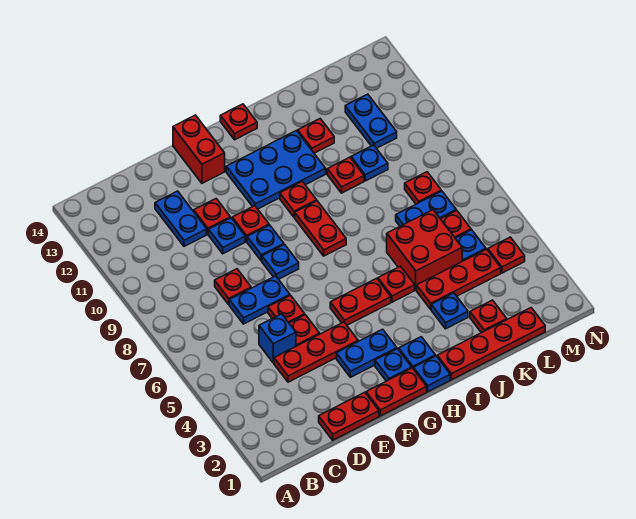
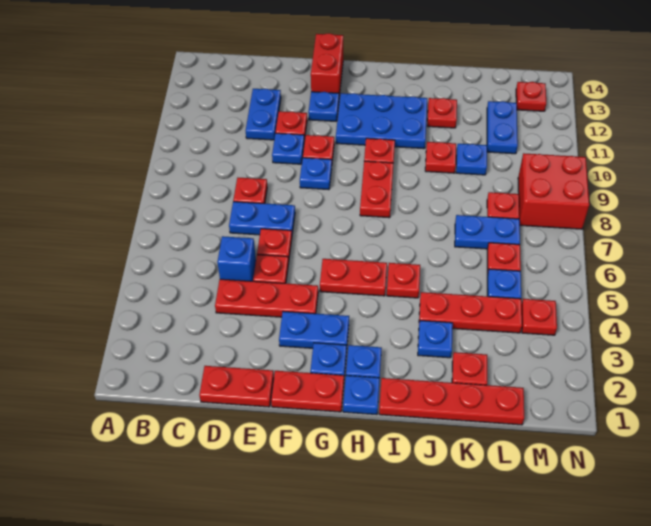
blue plate F8 level 1 -> blue plate F12 level 1
red plate H14 level 1 -> red plate M13 level 1
red brick J5:K6 level 1 -> red brick M8:N9 level 1

